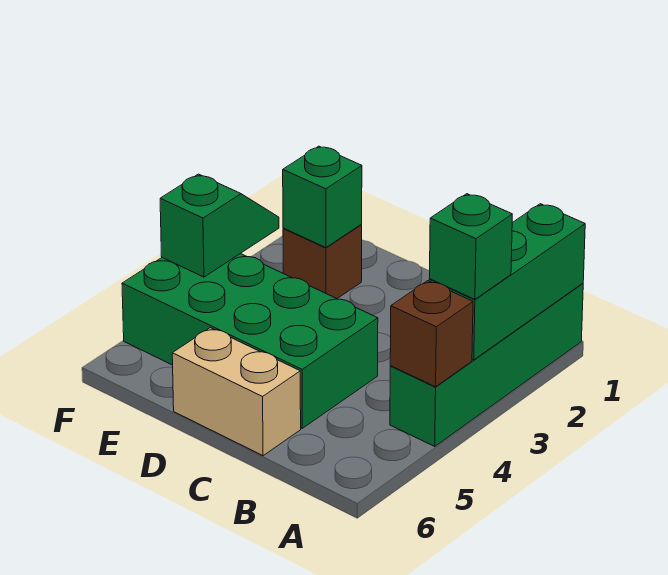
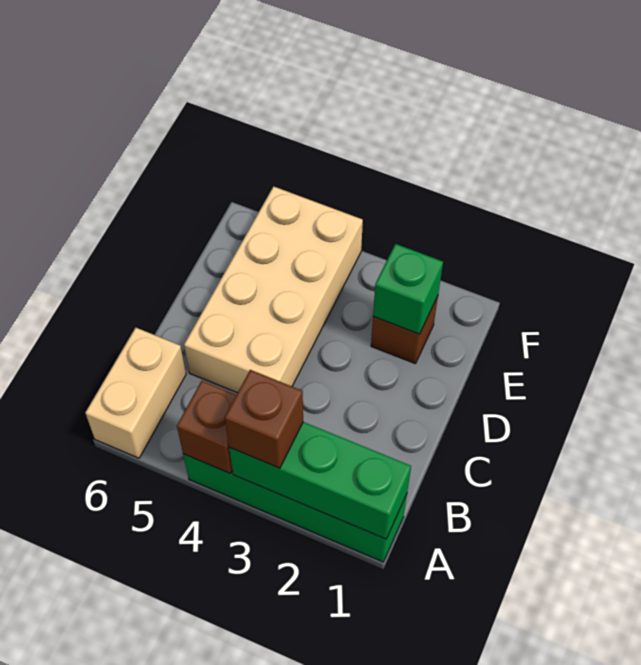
green brick A3 level 3 -> brown brick A3 level 3
green brick C4:F5 level 1 -> tan brick C4:F5 level 1
tan brick C6:D6 level 1 -> tan brick A6:B6 level 1
green slope F3:F4 level 2 top 4 -> none

